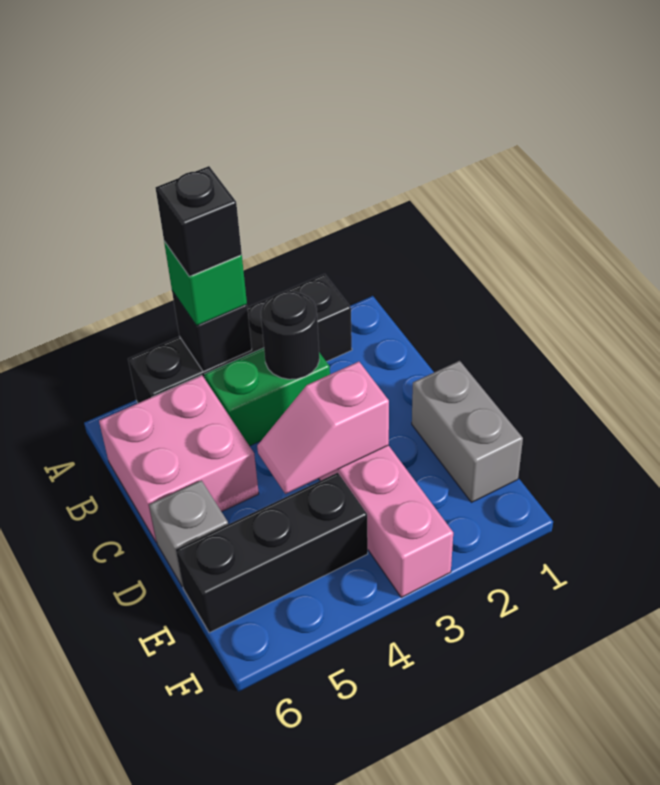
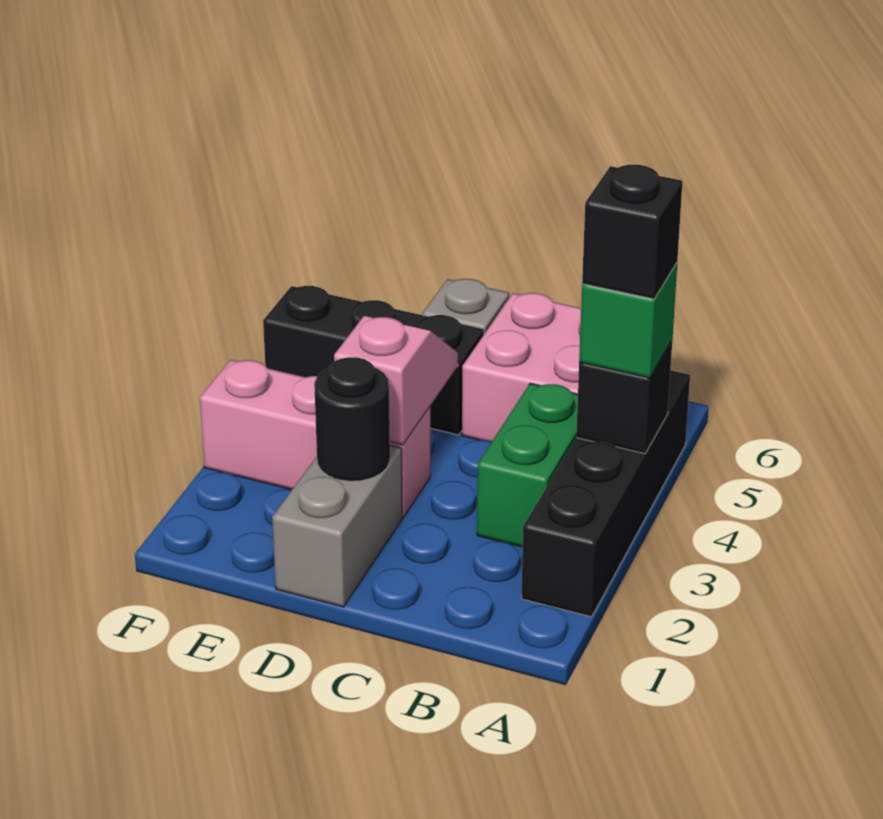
black round brick B3 level 2 -> black round brick D2 level 2
grey brick D1:E1 level 1 -> grey brick D1:D2 level 1
black brick E4:E6 level 1 -> black brick D5:F5 level 1

